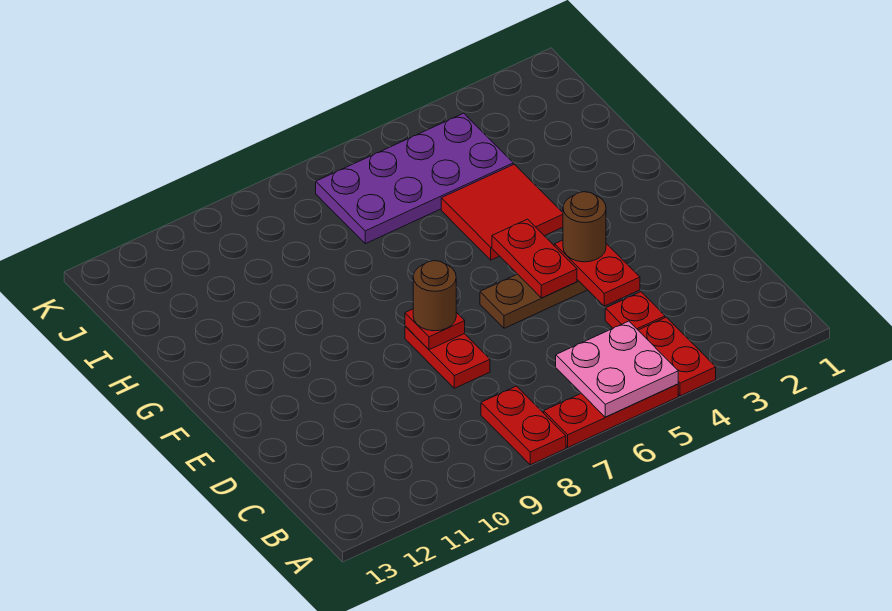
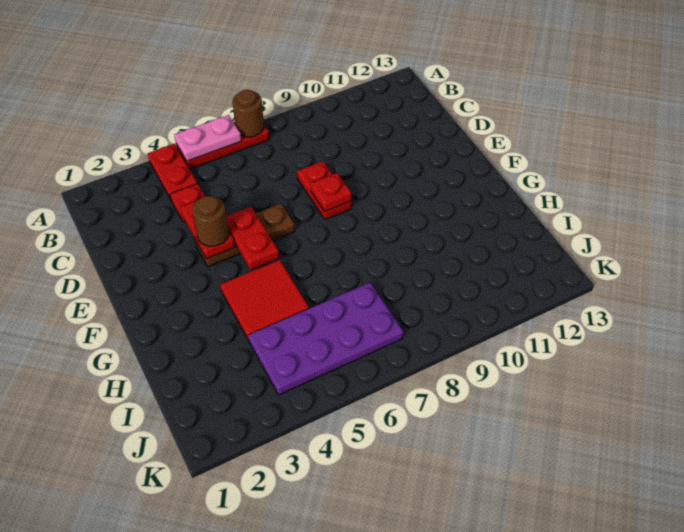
pink plate A5:B6 level 2 -> pink plate A5:A6 level 2
red plate A8:B8 level 1 -> none
brown round brick E8 level 3 -> brown round brick A7 level 2

